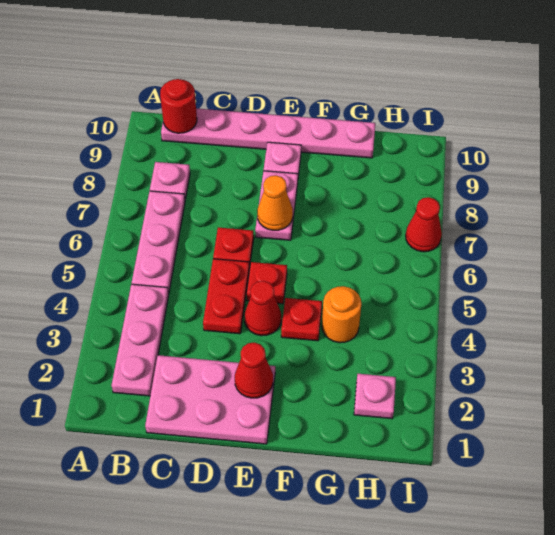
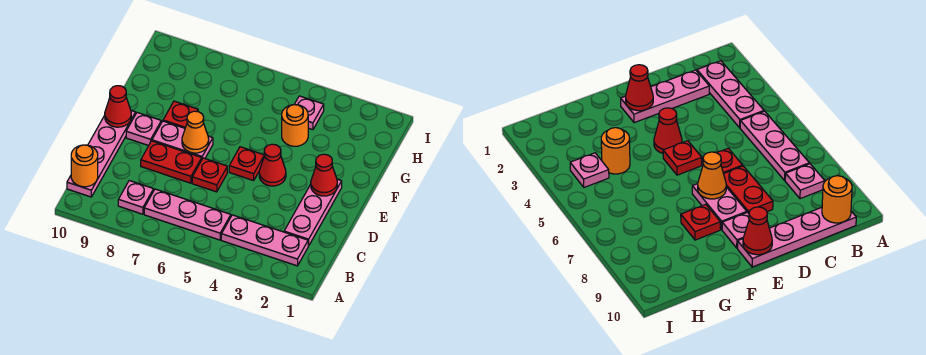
pink plate B10:G10 level 1 -> pink plate B10:E10 level 1
red round brick B10 level 2 -> orange round brick B10 level 2
pink plate C1:E2 level 1 -> pink plate C2:E2 level 1
red plate D4:D5 level 1 -> red plate D7:D8 level 1
red plate F4 level 1 -> red plate F8 level 1
pink plate H2 level 1 -> pink plate H4 level 1
red cone I7 level 1 -> red cone E10 level 2

